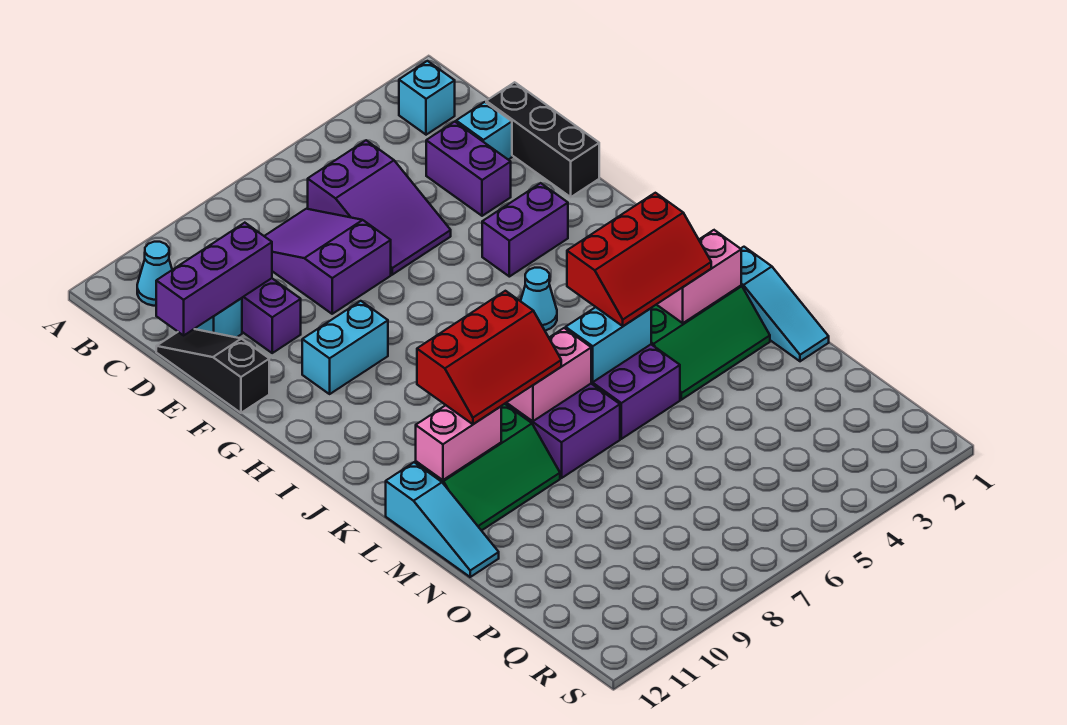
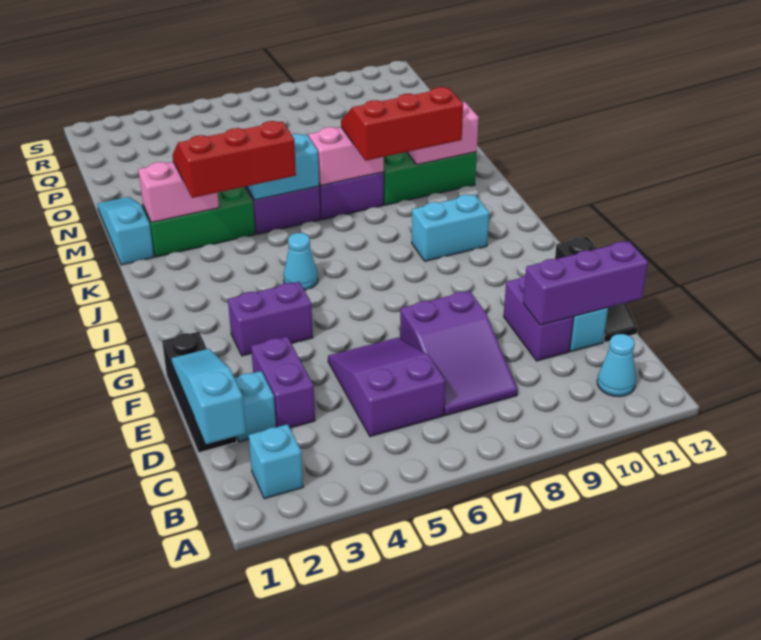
cyan brick G9:G10 level 1 -> cyan brick I9:I10 level 1
cyan slope L12:N12 level 1 top L -> cyan slope C1:E1 level 2 top C

